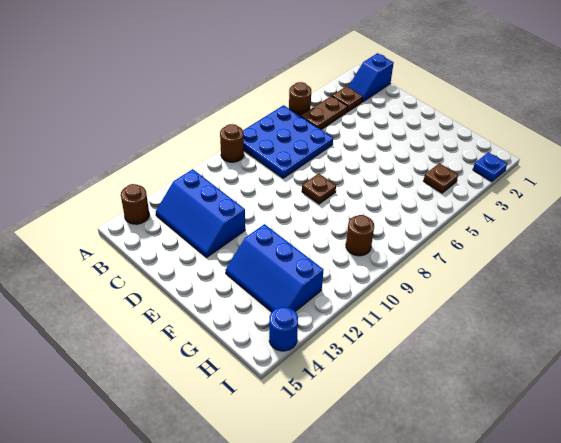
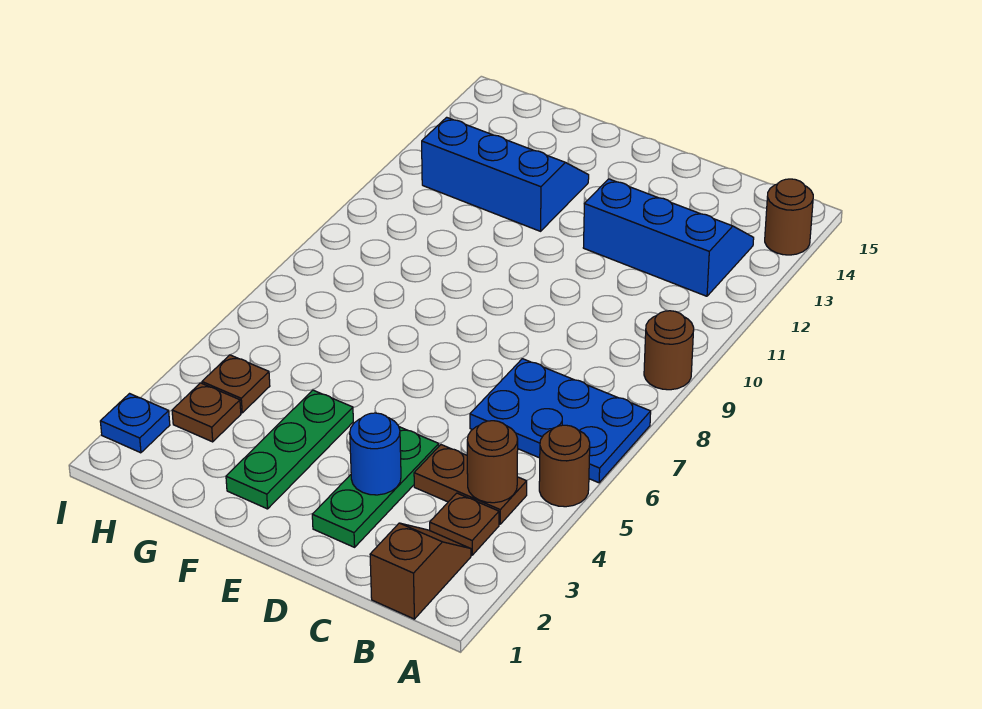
blue plate A6:C8 level 1 -> blue plate A6:C7 level 1
blue slope B1:B2 level 1 top 1 -> brown slope B1:B2 level 1 top 1
brown plate B4:B5 level 1 -> brown plate B4:C4 level 1
none -> green plate D2:D4 level 1
brown plate E8 level 1 -> brown plate H3 level 1
none -> green plate F2:F4 level 1
brown round brick H9 level 1 -> brown round brick B4 level 2
blue round brick I14 level 1 -> blue round brick D3 level 2

